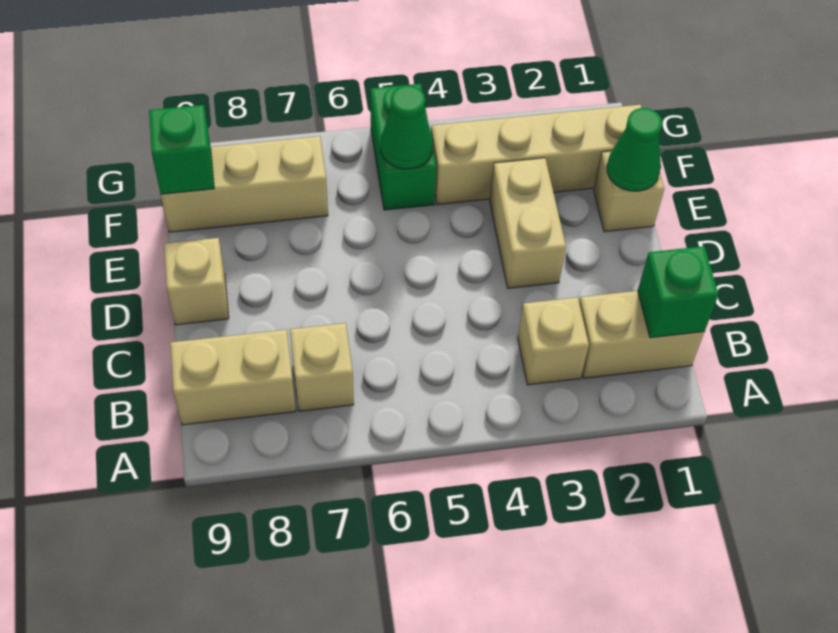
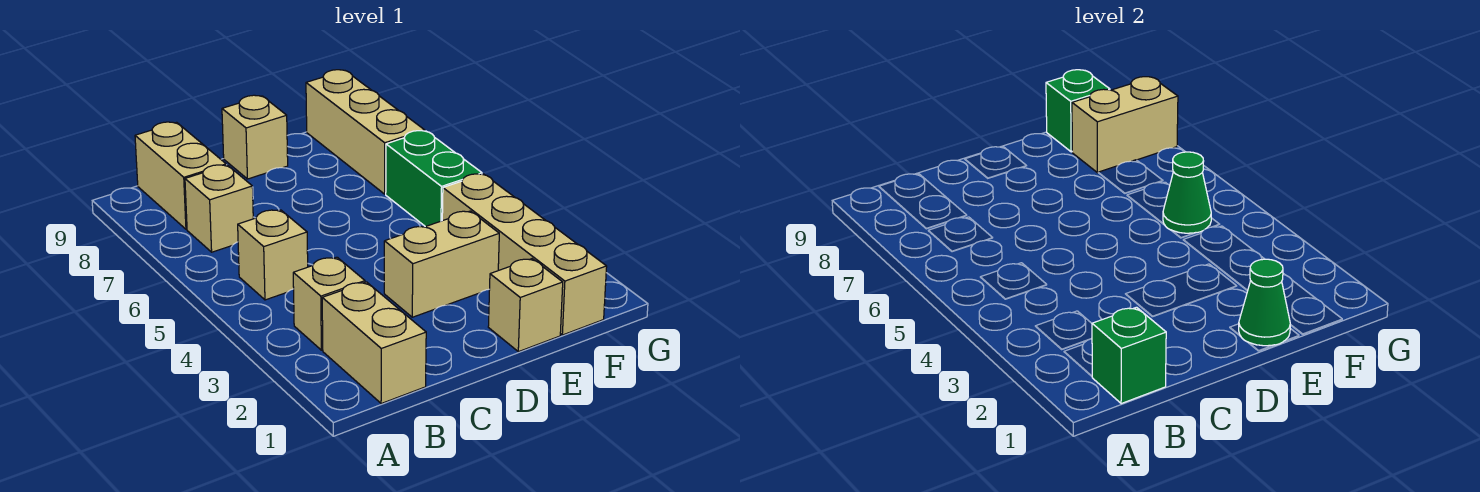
none -> tan brick B5 level 1
green brick F5:G5 level 1 -> green brick F5:F6 level 1
none -> tan brick F8:G8 level 2

